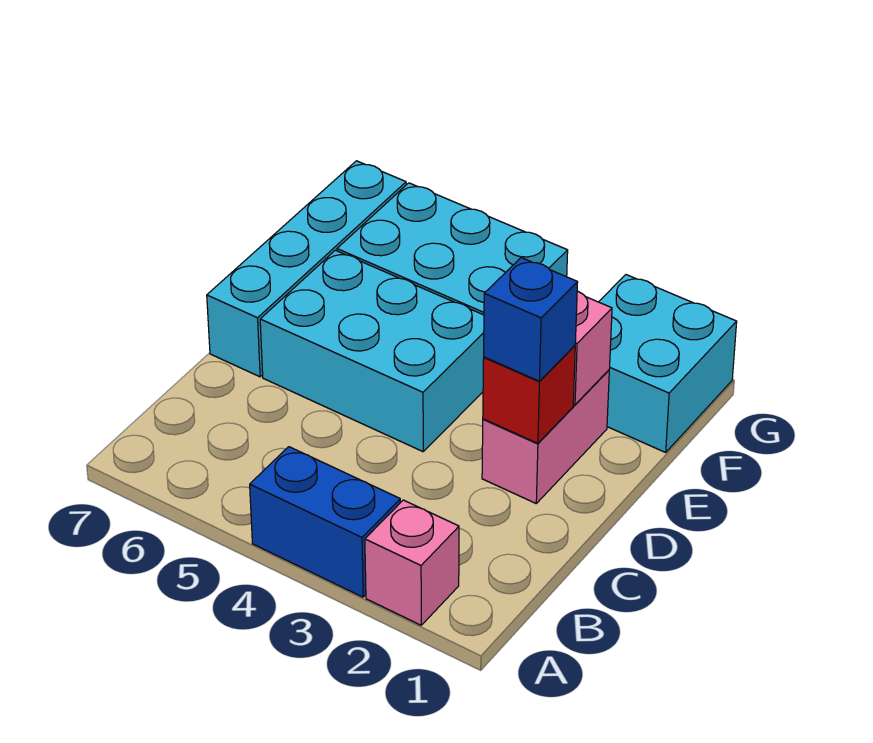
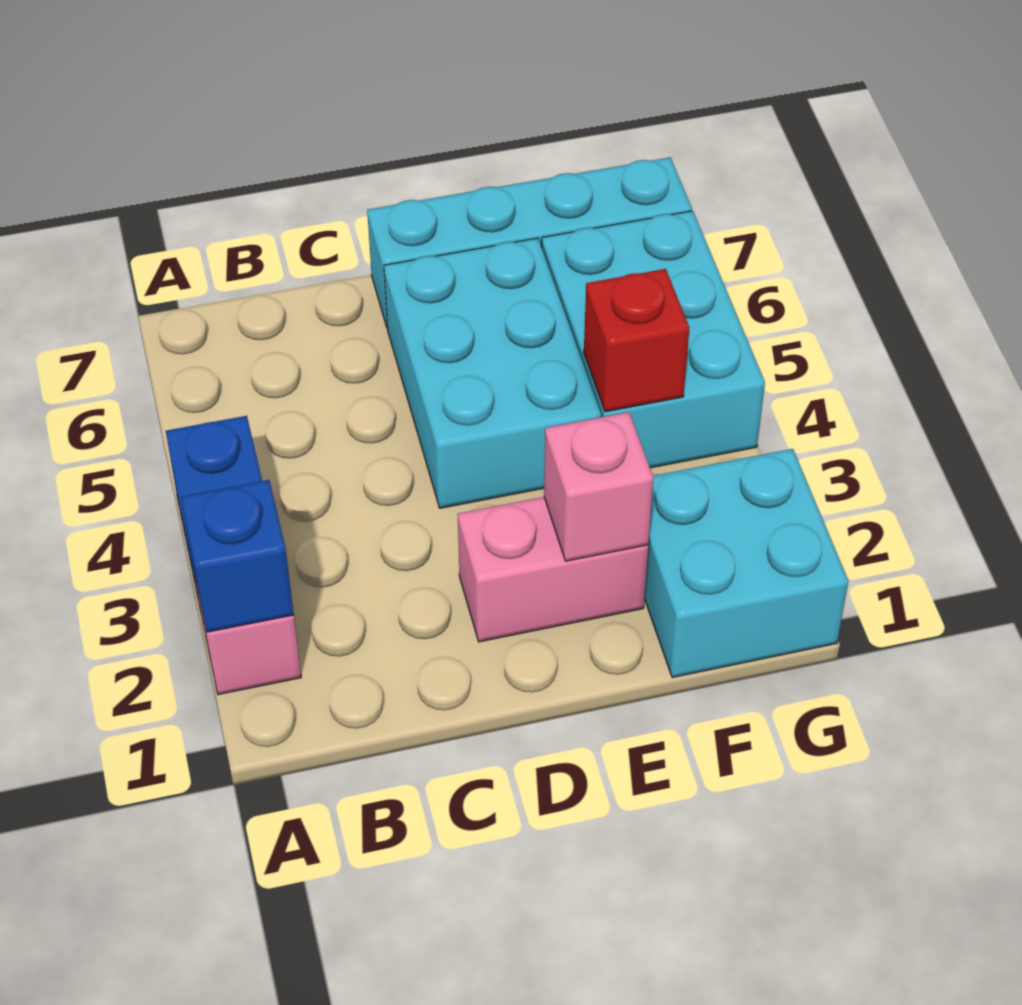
red brick D2 level 2 -> red brick F4 level 2
blue brick D2 level 3 -> blue brick A2 level 2

